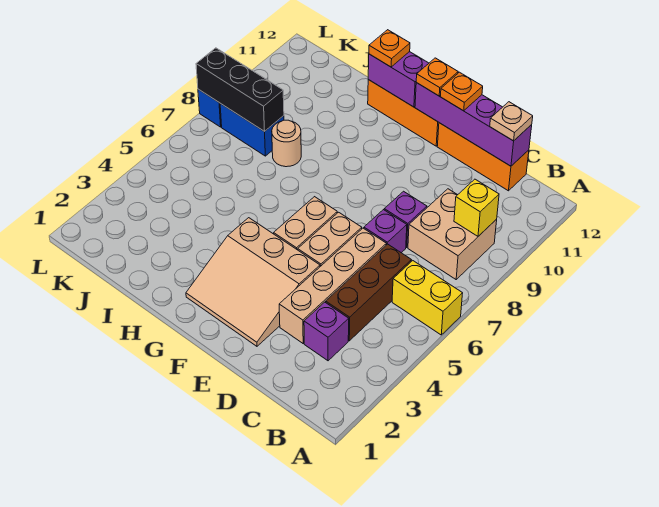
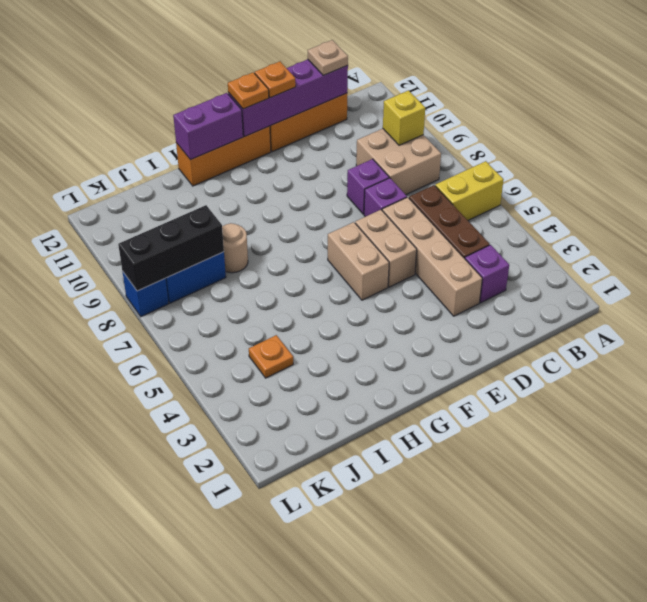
tan slope E2:G4 level 1 top 4 -> none
orange plate H12 level 3 -> orange plate J4 level 1

